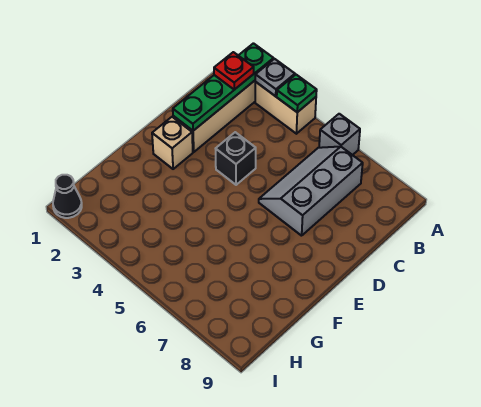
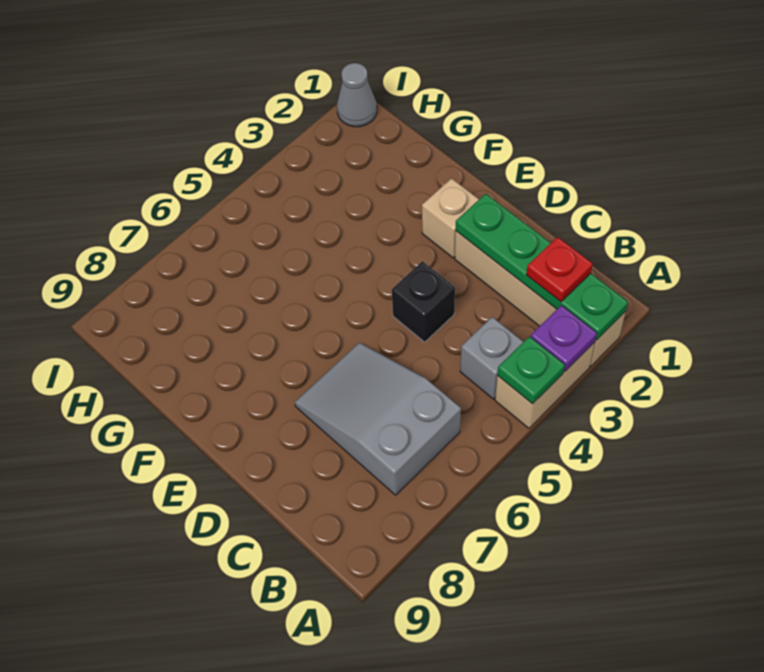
grey plate A3 level 2 -> purple plate A3 level 2
grey brick A6 level 1 -> grey brick B4 level 1
grey slope B6:D7 level 1 top 7 -> grey slope B6:D7 level 1 top B
black cone I1 level 1 -> grey cone I1 level 1

